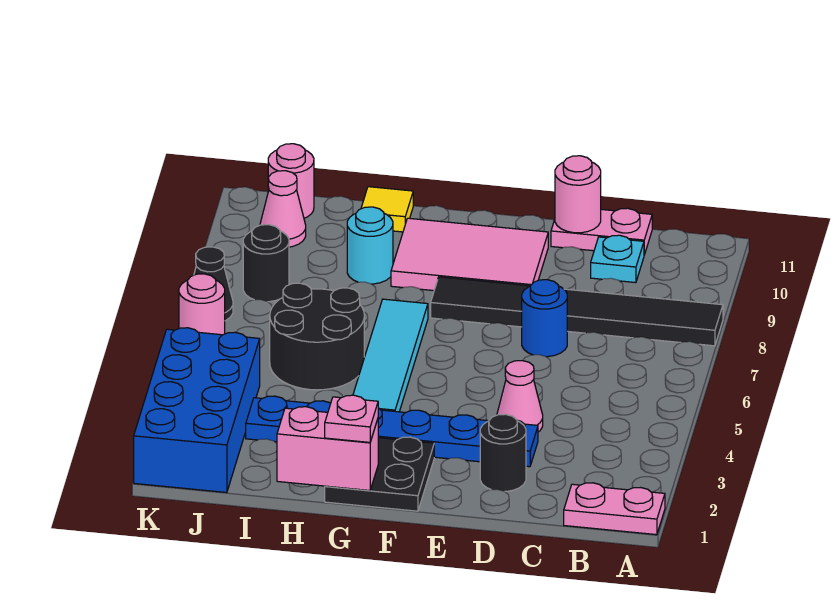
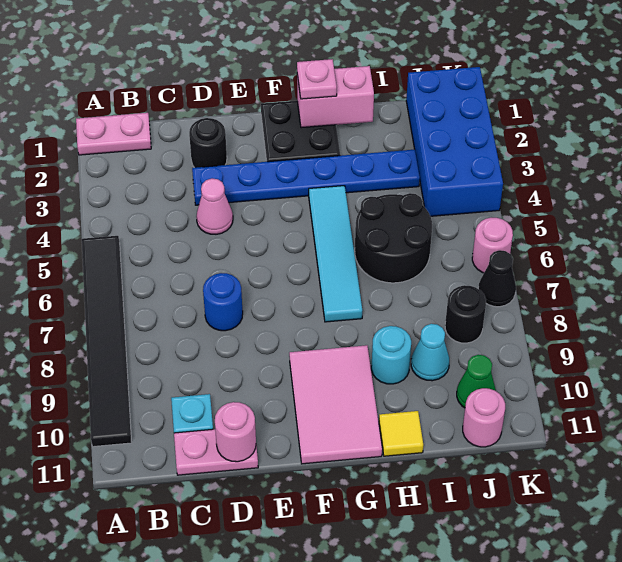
black tile A8:F8 level 1 -> black tile A5:A10 level 1
pink tile E9:G10 level 1 -> pink tile F9:G11 level 1
none -> cyan cone I9 level 1
pink cone J10 level 1 -> green cone J10 level 1

